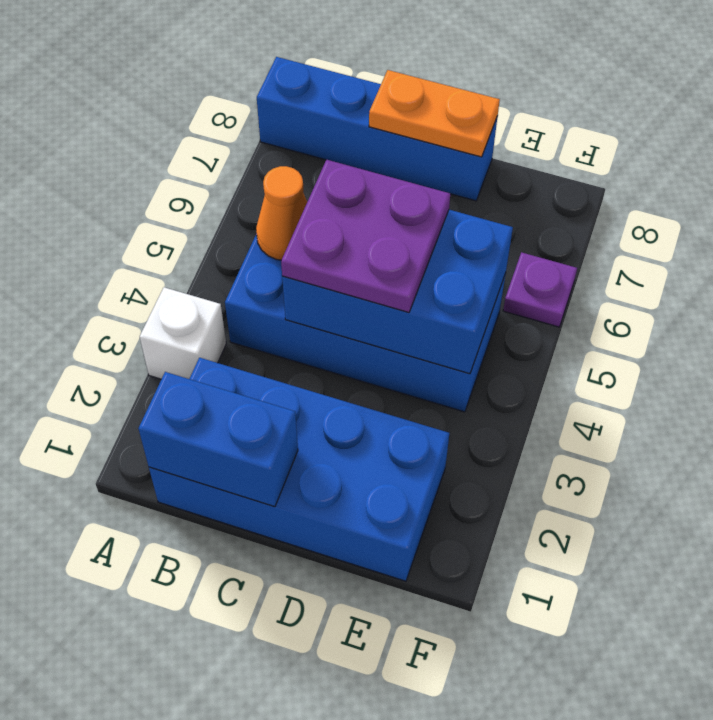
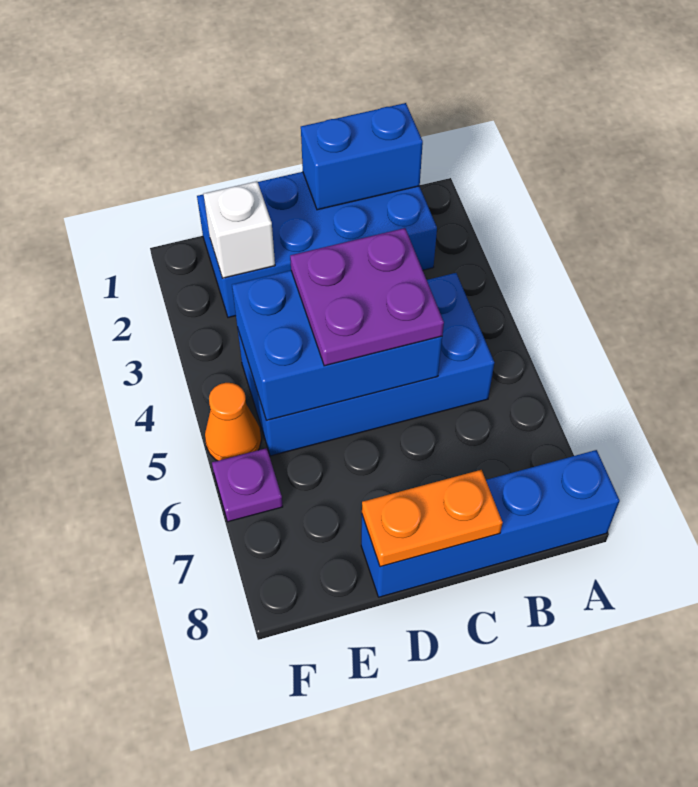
white brick A3 level 1 -> white brick E2 level 2
orange cone B5 level 2 -> orange cone F5 level 1

